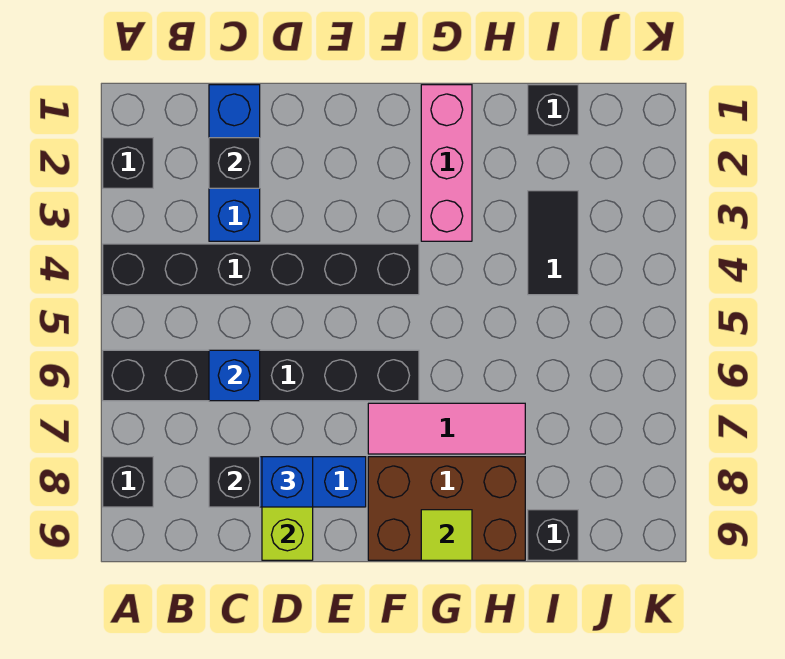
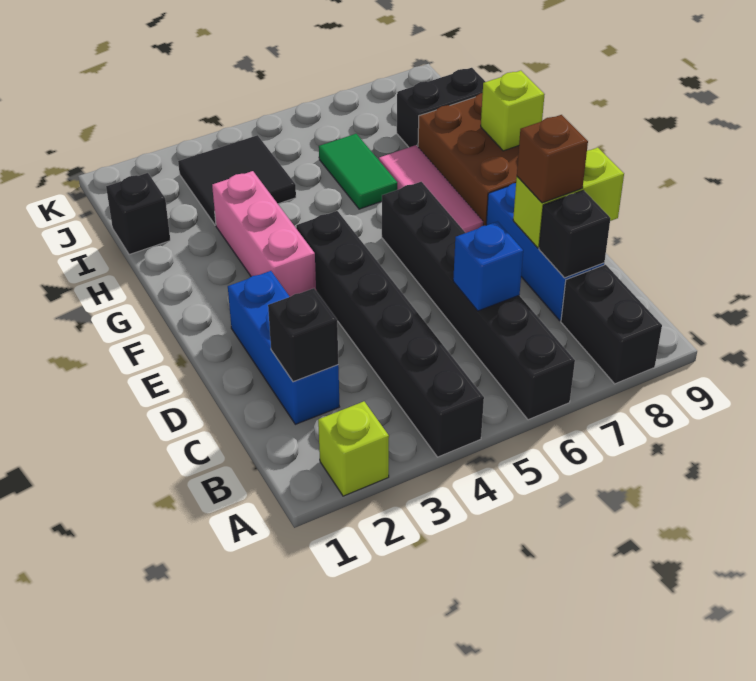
black brick A2 level 1 -> lime brick A2 level 1
black brick A8 level 1 -> black brick A8:B8 level 1
blue brick C1:C3 level 1 -> blue brick C2:E2 level 1
blue brick D8 level 3 -> brown brick D8 level 3
pink brick G1:G3 level 1 -> pink brick F3:H3 level 1
lime tile G9 level 2 -> lime brick G9 level 2
none -> green tile H6:I6 level 1
black tile I3:I4 level 1 -> black tile I3:J4 level 1
black brick I9 level 1 -> black brick I8:I9 level 1

